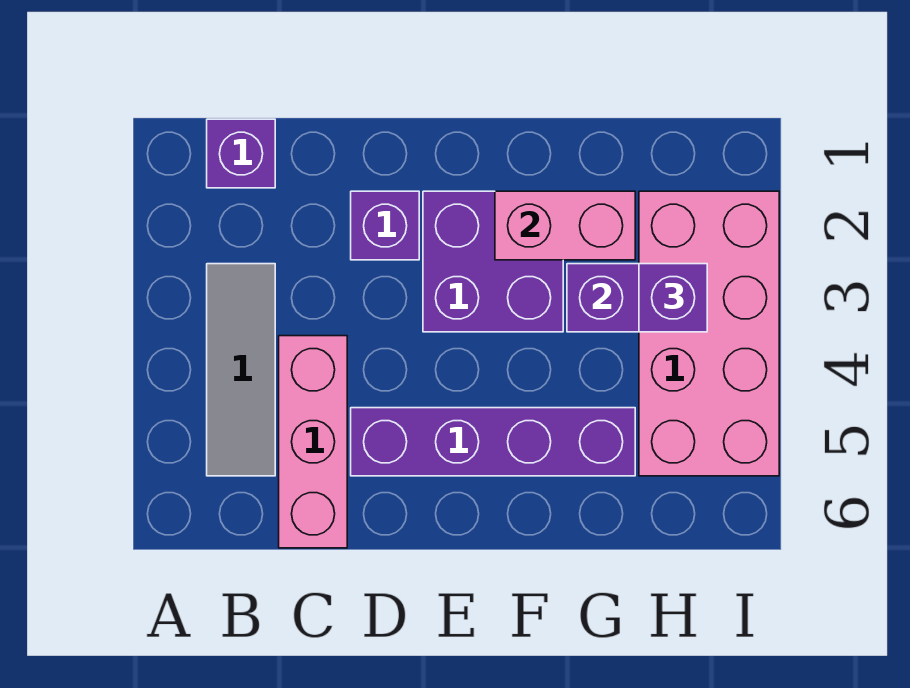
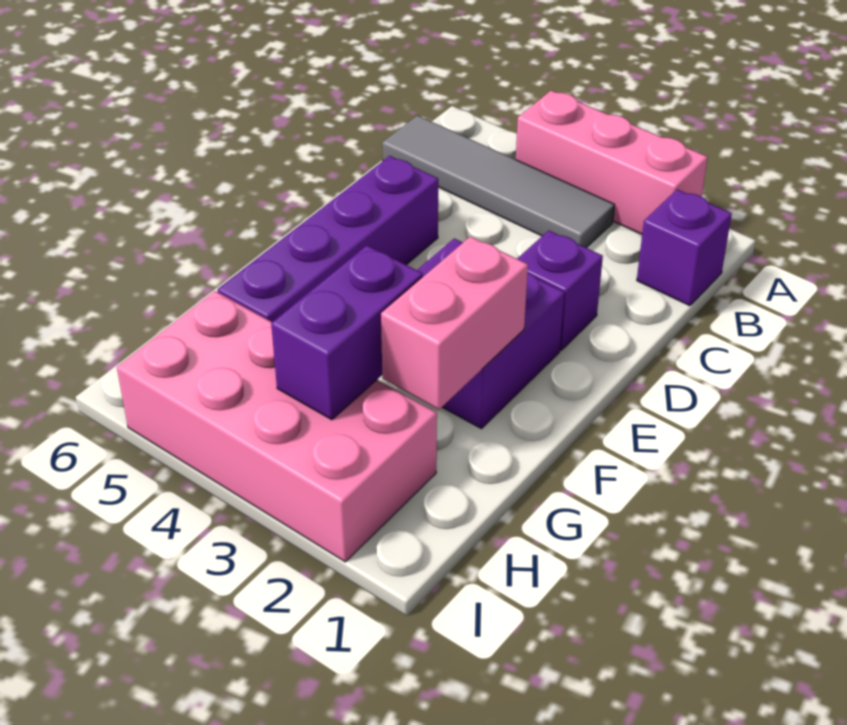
grey tile B3:B5 level 1 -> grey tile B3:B6 level 1
pink brick C4:C6 level 1 -> pink brick A2:A4 level 1
purple brick H3 level 3 -> none

